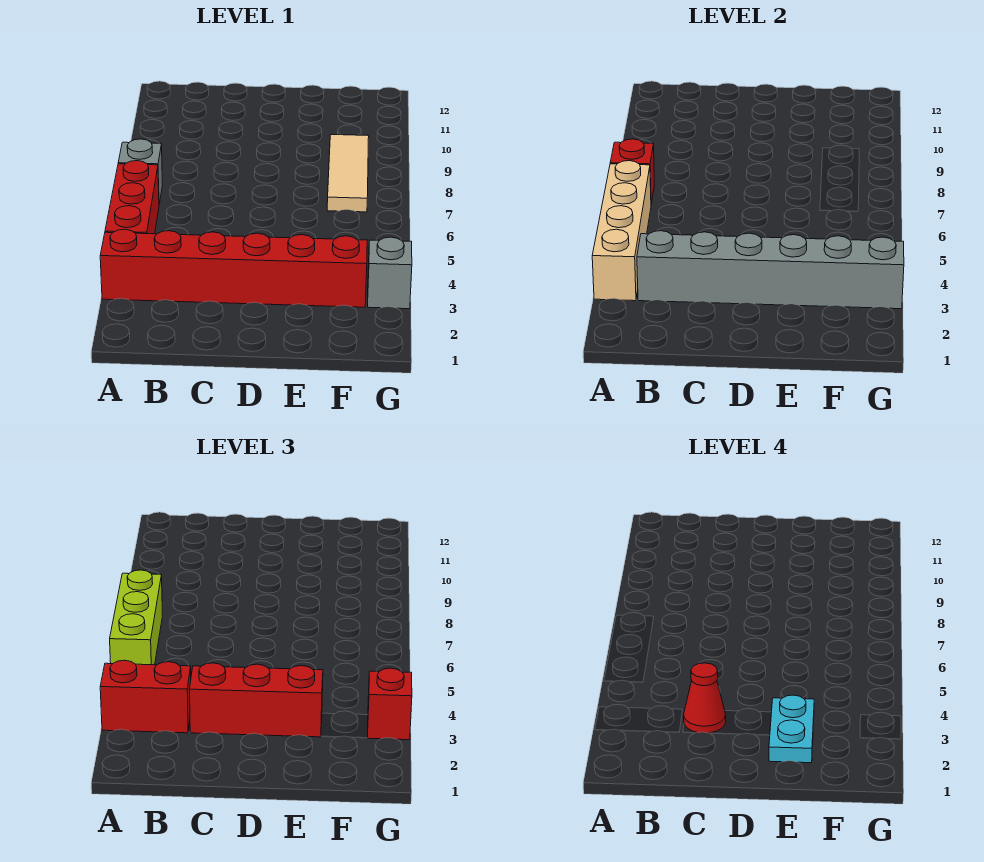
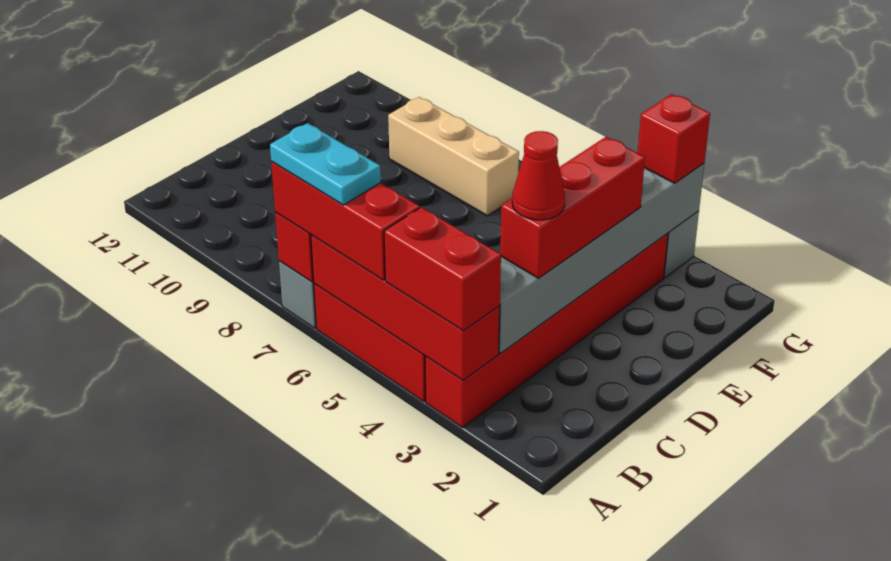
tan brick A3:A6 level 2 -> red brick A3:A6 level 2
red brick A3:B3 level 3 -> red brick A3:A4 level 3
lime brick A5:A7 level 3 -> red brick A5:A7 level 3
cyan plate E2:E3 level 4 -> cyan plate A6:A7 level 4
tan tile F7:F9 level 1 -> tan brick F7:F9 level 1

